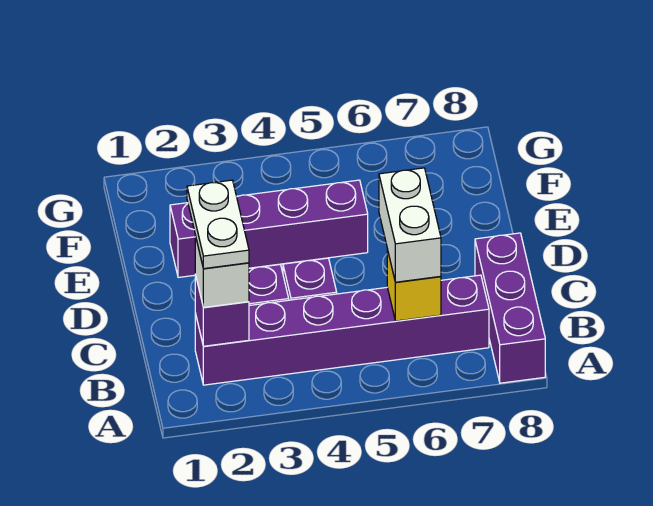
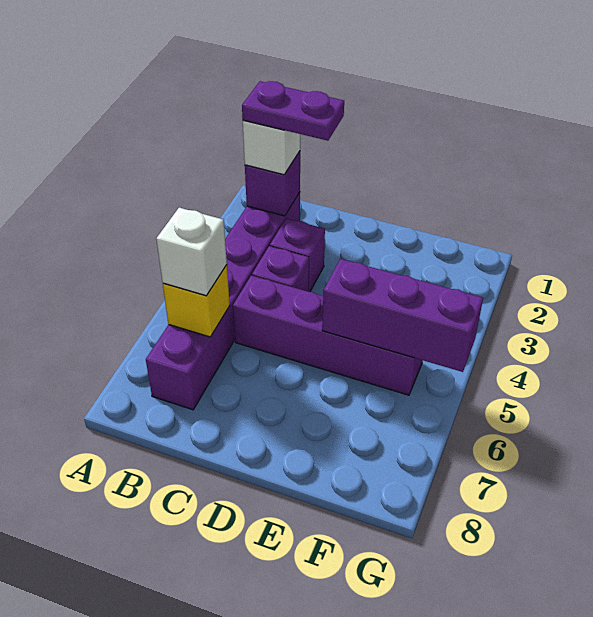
purple brick A8:C8 level 1 -> purple brick E5:G5 level 2
white plate B2:C2 level 4 -> purple plate B2:C2 level 4
white brick B6:C6 level 3 -> white brick B6 level 3
purple brick E2:E5 level 1 -> purple brick C5:F5 level 1

